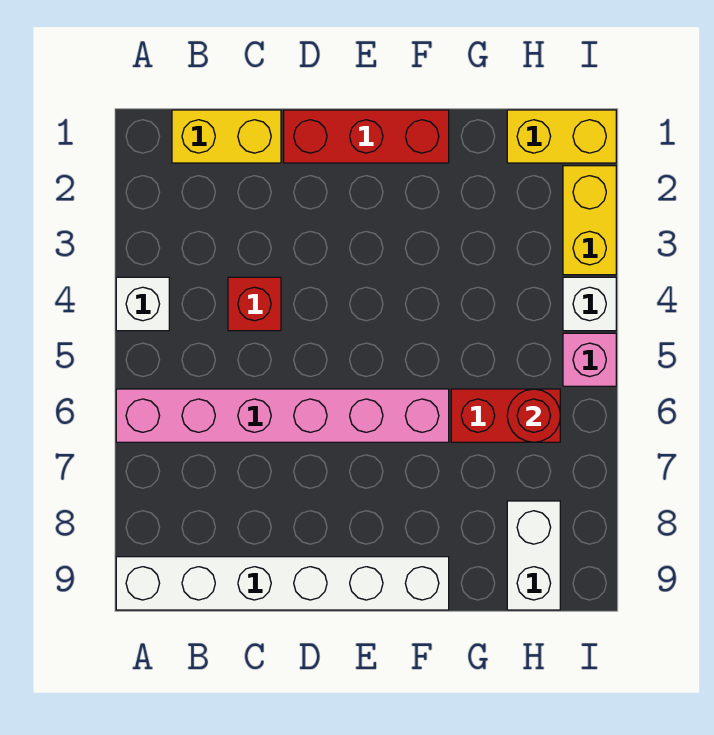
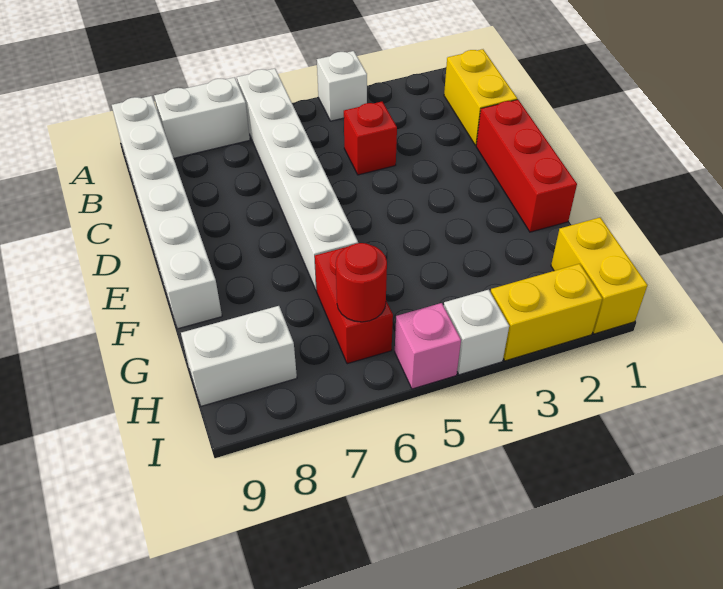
pink brick A6:F6 level 1 -> white brick A6:F6 level 1
none -> white brick A7:A8 level 1

